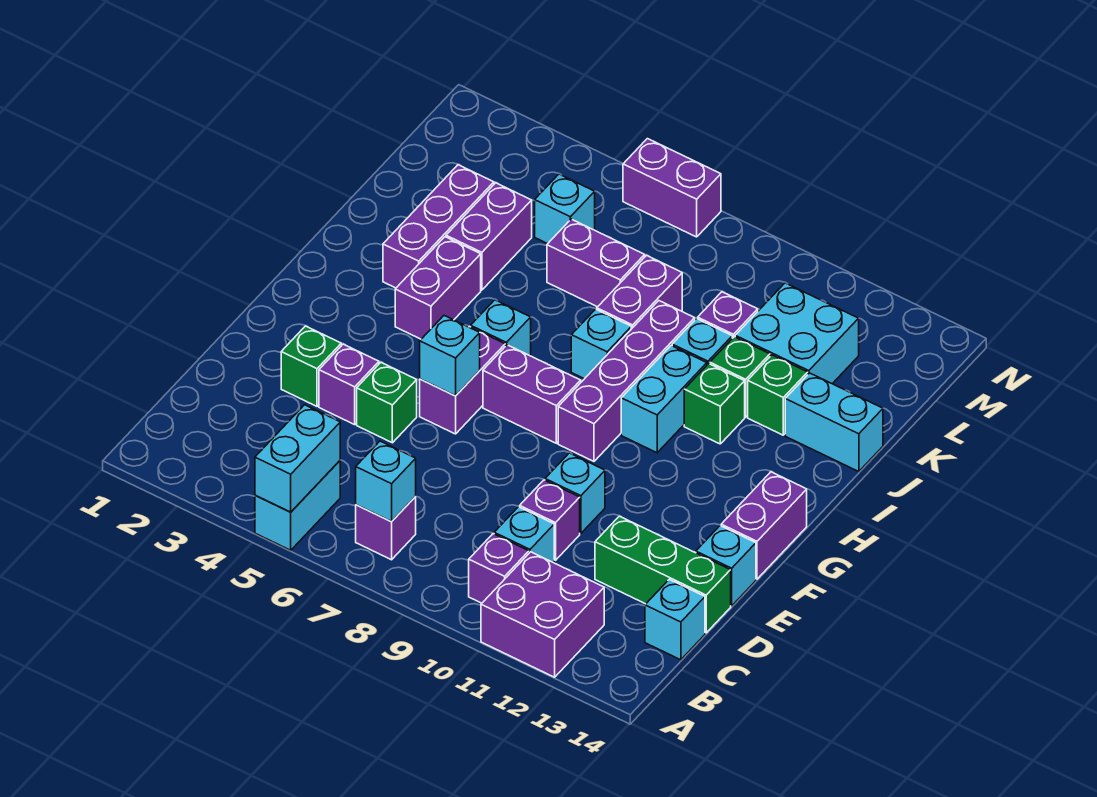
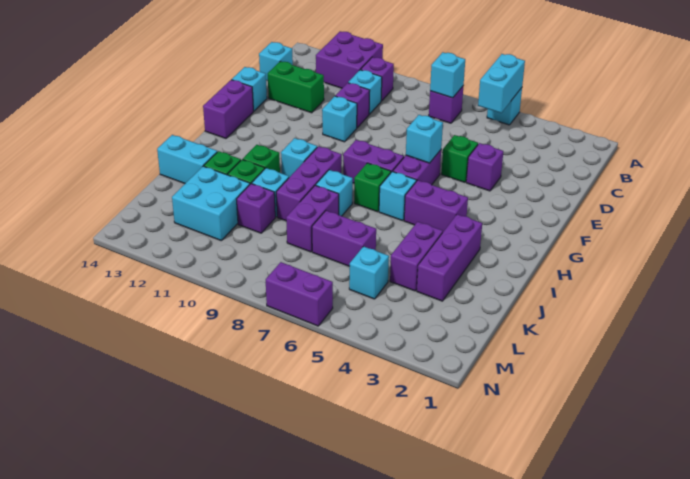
cyan brick A5:B5 level 1 -> cyan brick A5 level 1
green brick D12:D14 level 1 -> green brick D12:D13 level 1
green brick E3 level 1 -> green brick H7 level 1
purple brick G9:J9 level 1 -> purple brick H9:J9 level 1
purple brick H4:I4 level 1 -> purple brick H4:H5 level 1
cyan brick H10:I10 level 1 -> cyan brick H10 level 1

